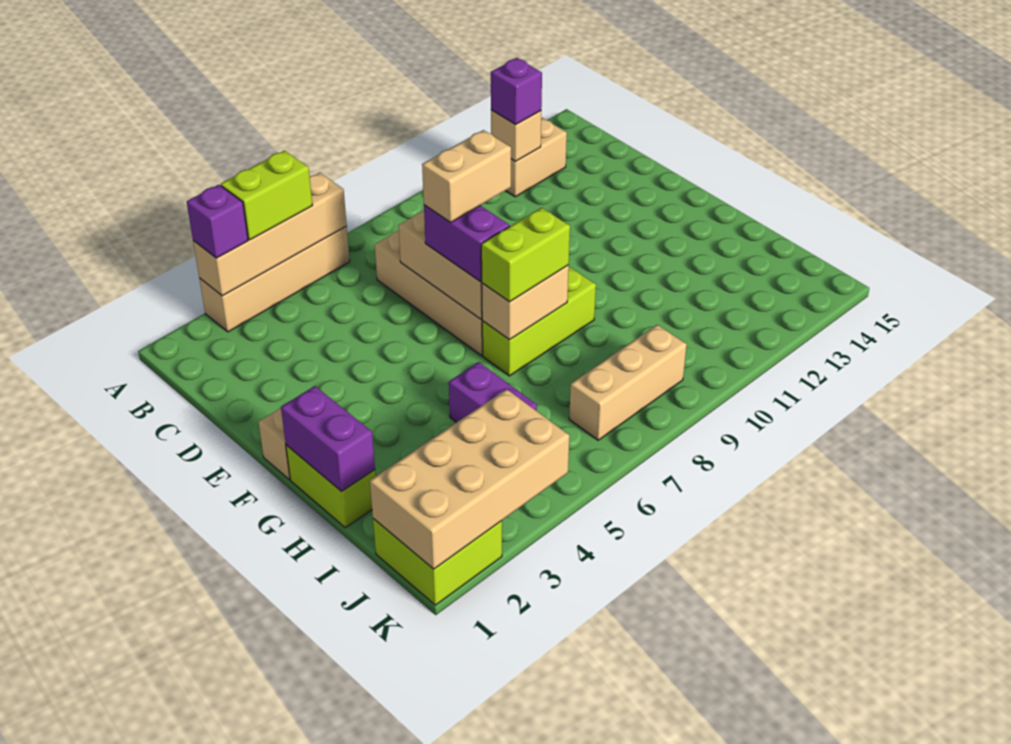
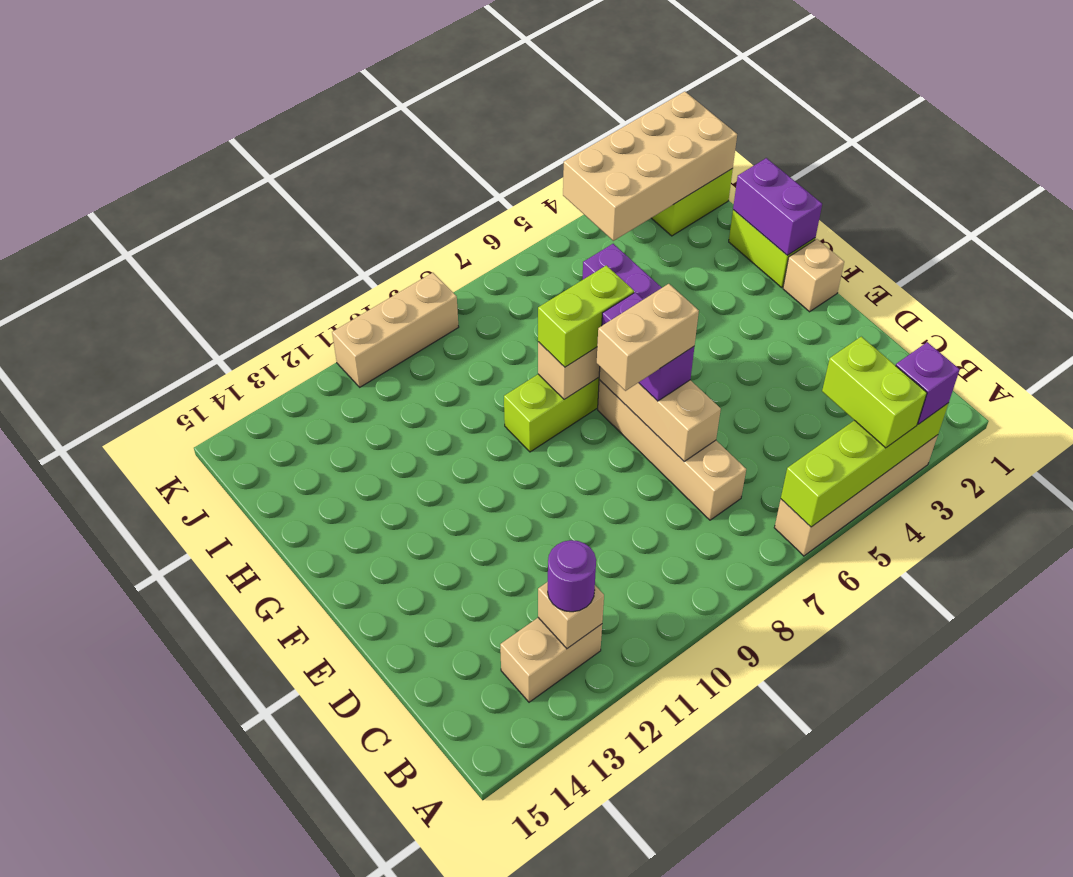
tan brick A3:A6 level 2 -> lime brick A3:A6 level 2
lime brick A4:A5 level 3 -> lime brick A4:B4 level 3
purple brick B12 level 3 -> purple round brick B12 level 3
tan brick J7:J9 level 1 -> tan brick K9:K11 level 1

